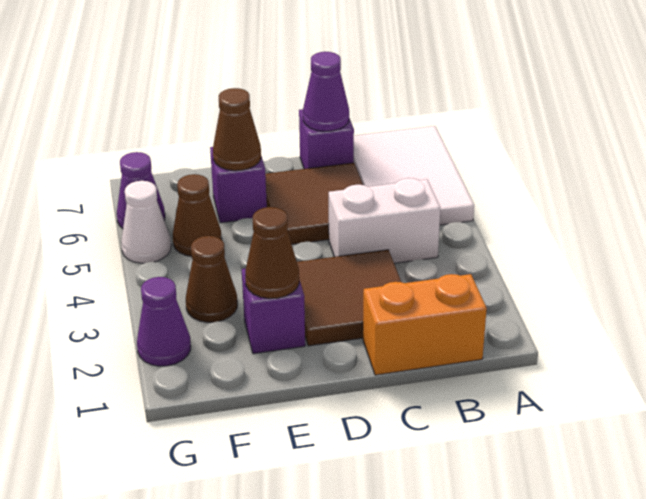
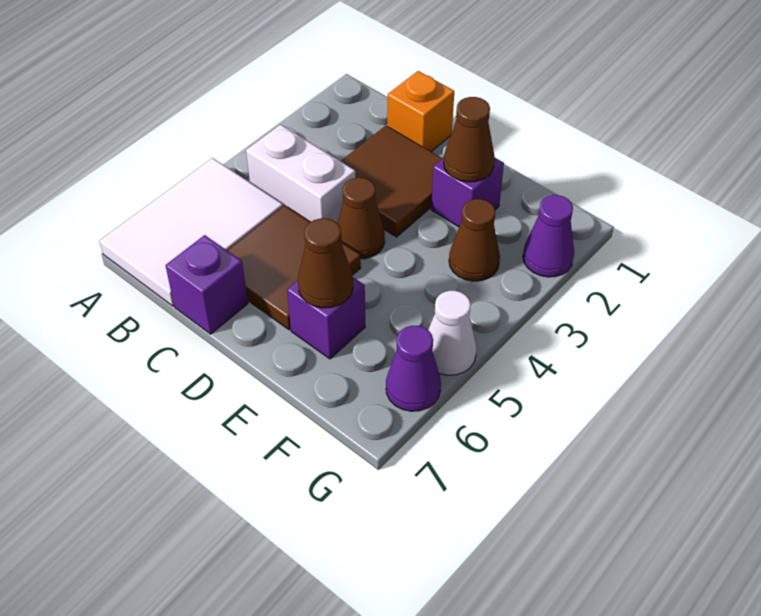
orange brick B1:C1 level 1 -> orange brick C1 level 1
purple cone C7 level 2 -> none
brown cone F5 level 1 -> brown cone D4 level 1

